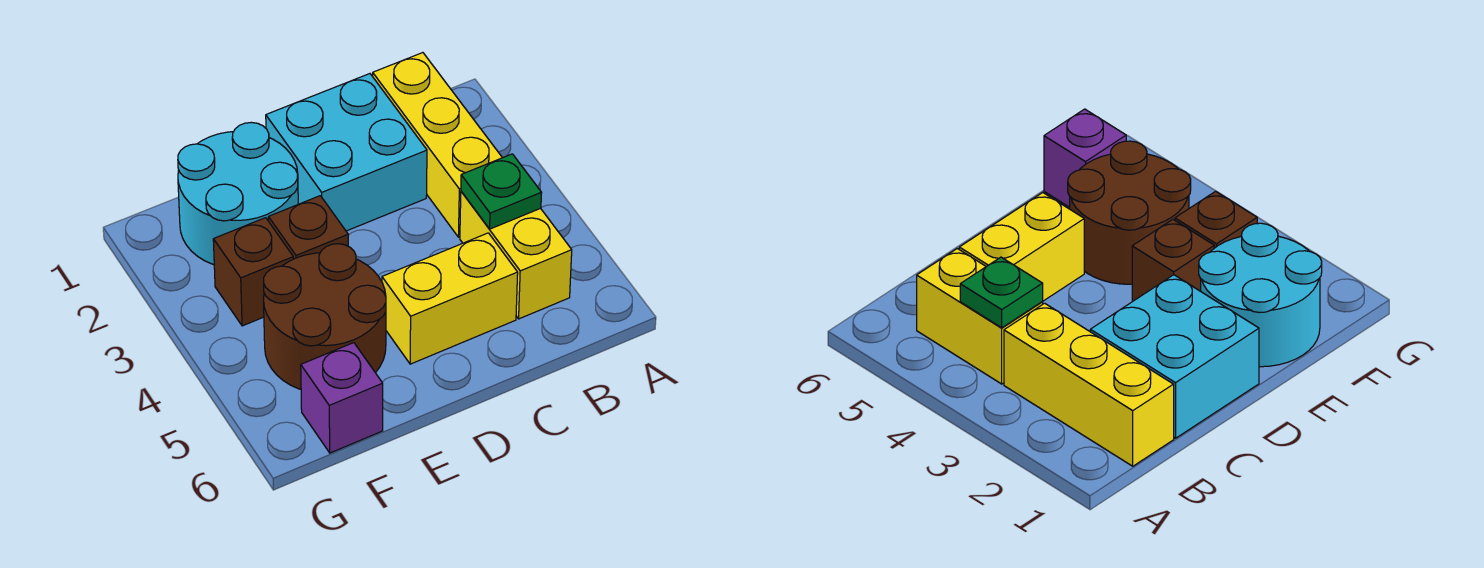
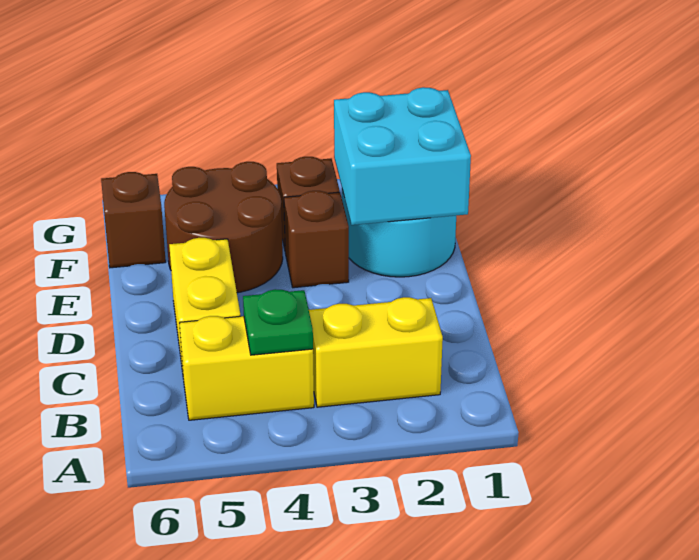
yellow brick B1:B3 level 1 -> yellow brick B2:B3 level 1
cyan brick C1:D2 level 1 -> cyan brick E1:F2 level 2
purple brick F6 level 1 -> brown brick F6 level 1

